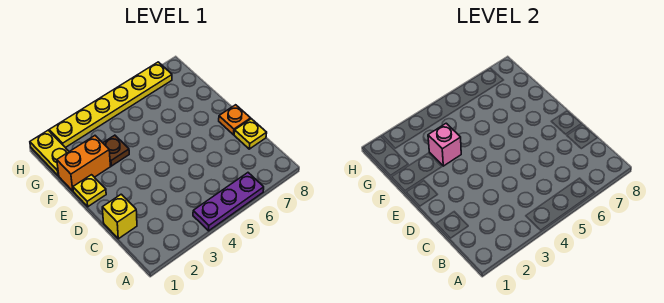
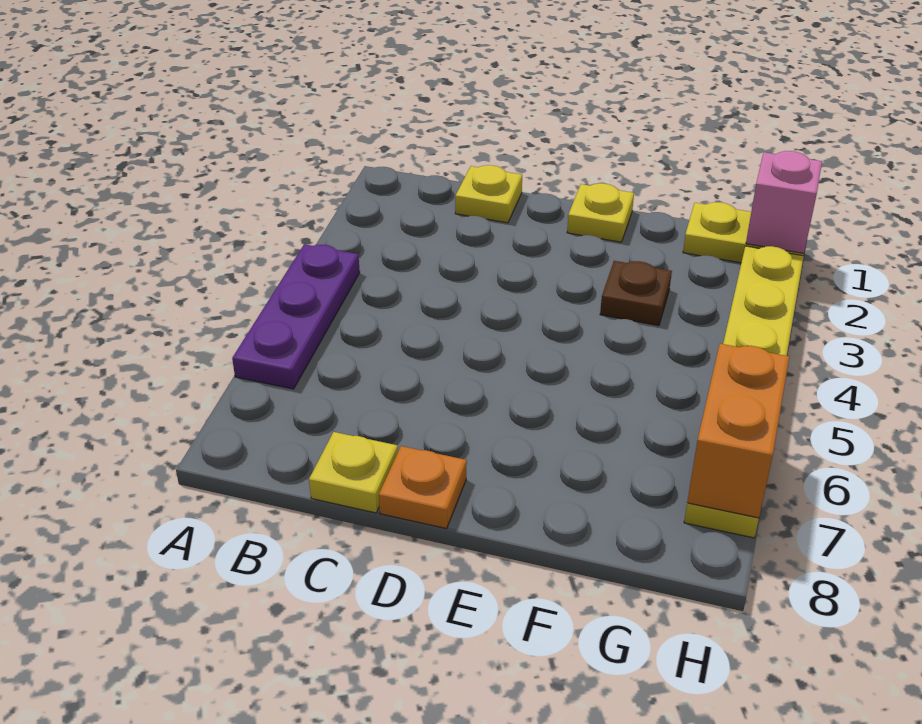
yellow brick C1 level 1 -> yellow plate C1 level 1
orange brick F1:F2 level 1 -> orange brick H6:H7 level 2
pink brick F3 level 2 -> pink brick H1 level 2

